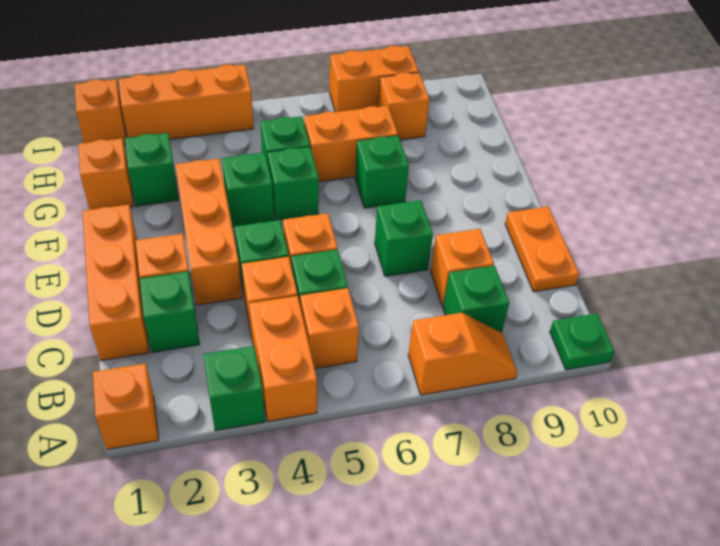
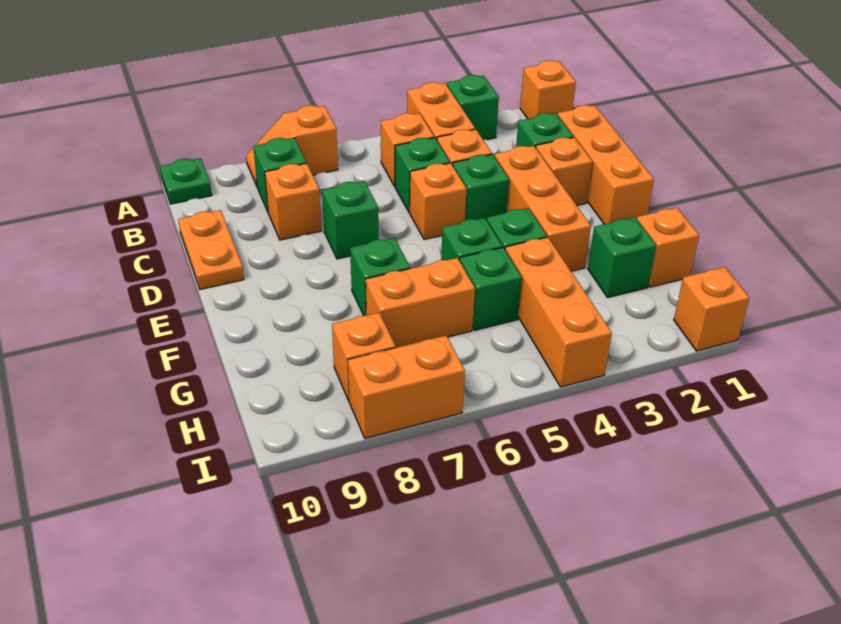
orange brick I2:I4 level 1 -> orange brick G4:I4 level 1

